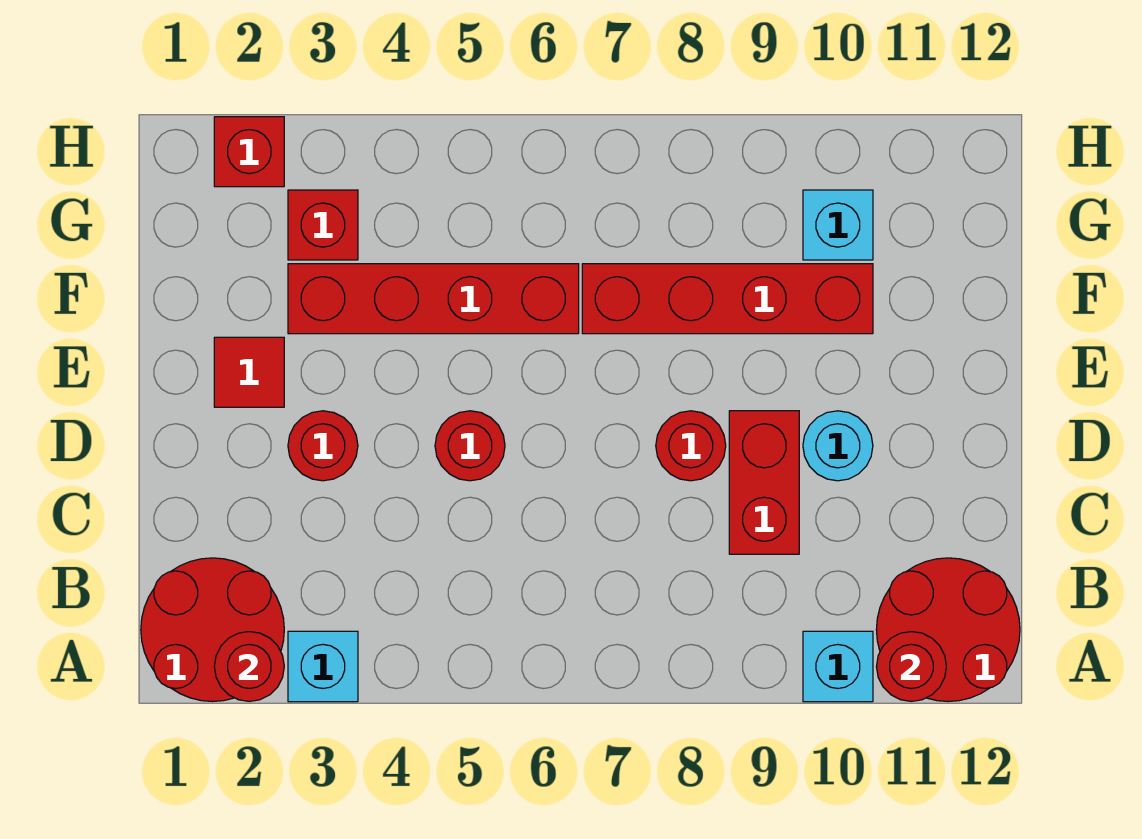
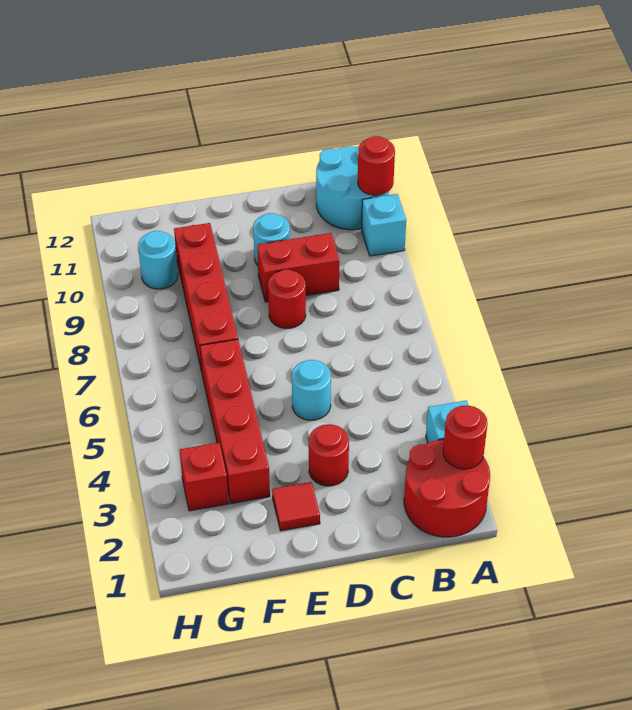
red round brick A11:B12 level 1 -> cyan round brick A11:B12 level 1
red round brick D5 level 1 -> cyan round brick D5 level 1
cyan brick G10 level 1 -> cyan round brick G10 level 1
red brick H2 level 1 -> none

